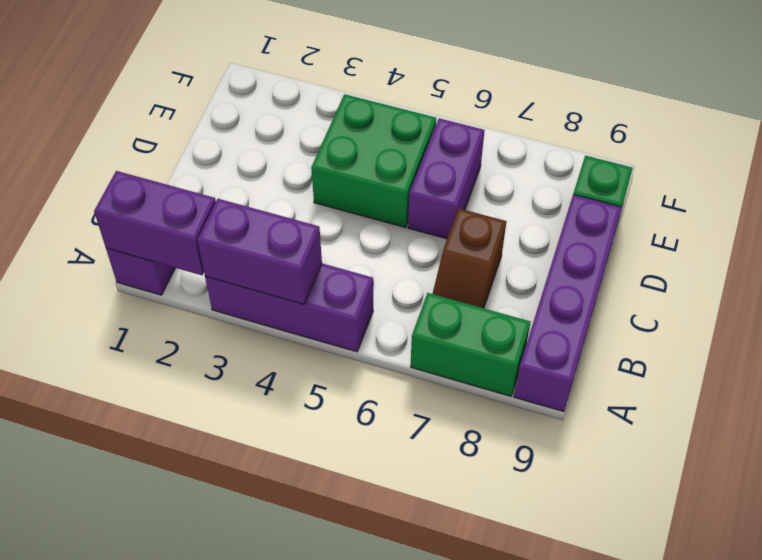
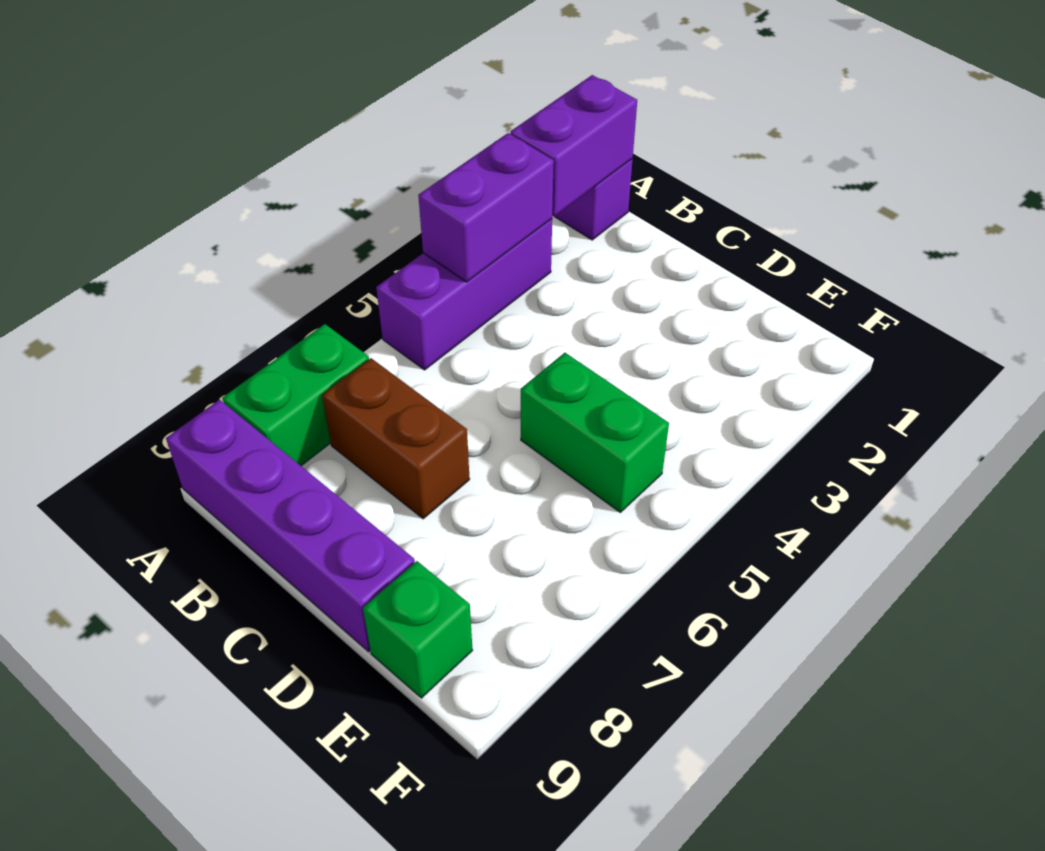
brown slope B7:C7 level 1 top C -> brown brick B7:C7 level 1
green brick D4:E5 level 1 -> green brick D5:E5 level 1
purple brick D6:E6 level 1 -> none

